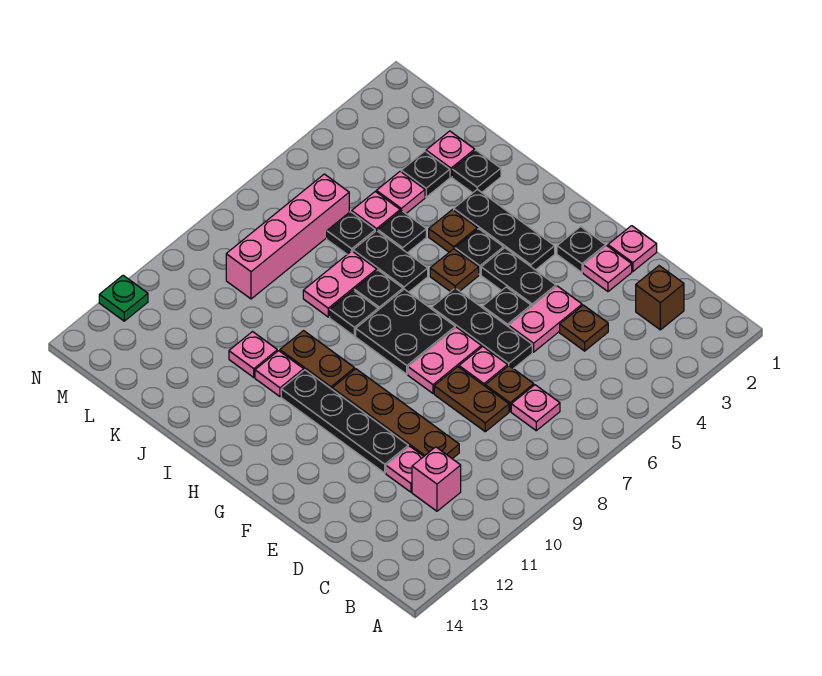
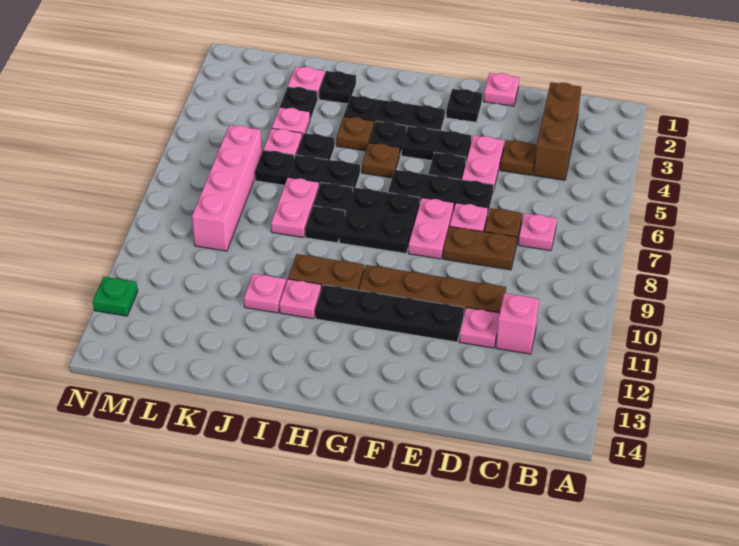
brown brick C2 level 1 -> brown brick C2:C4 level 1
pink plate E2 level 1 -> none

